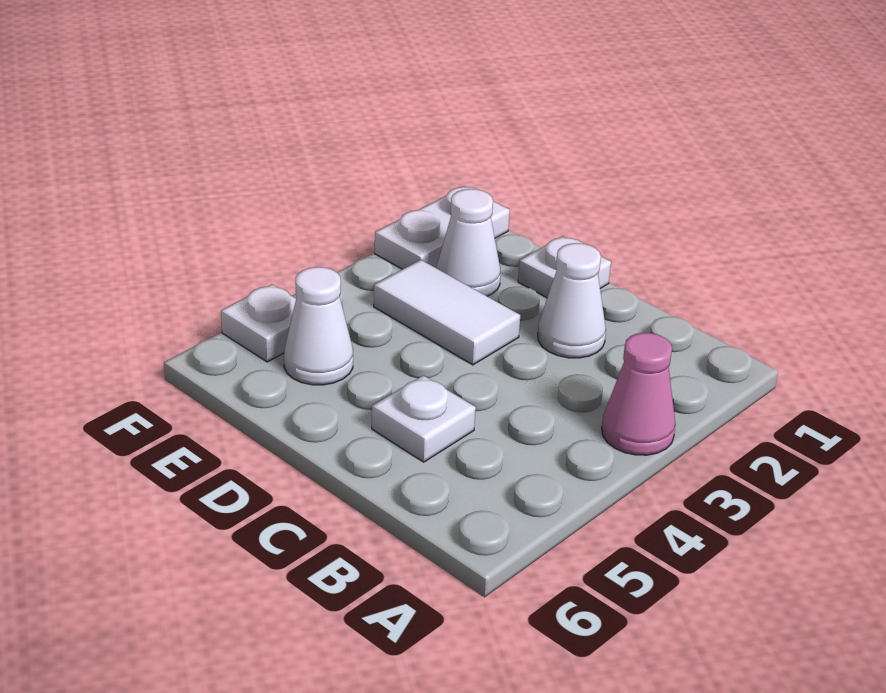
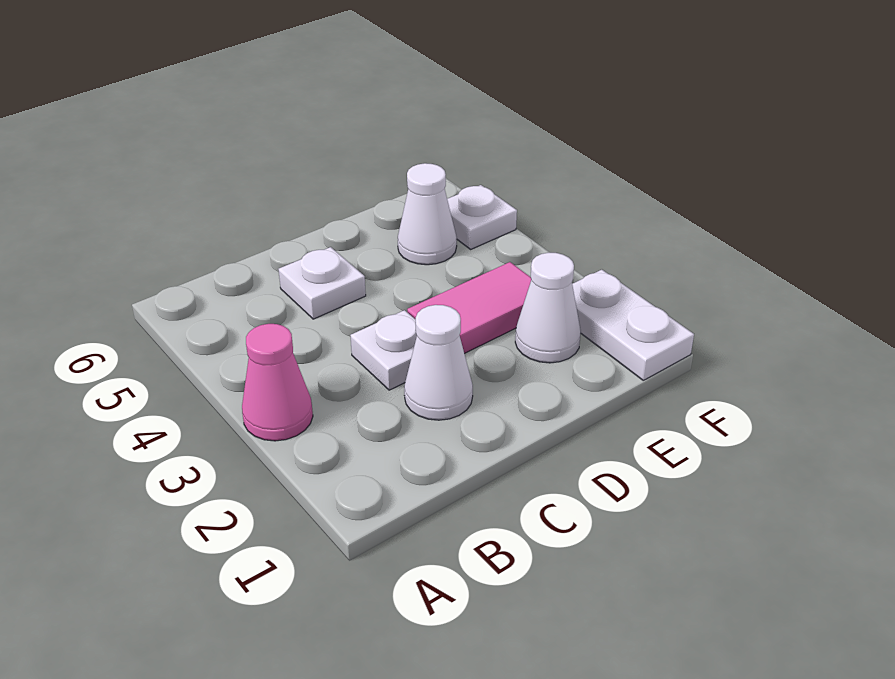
white plate D1 level 1 -> white plate C3 level 1
white tile D3:E3 level 1 -> pink tile D3:E3 level 1

